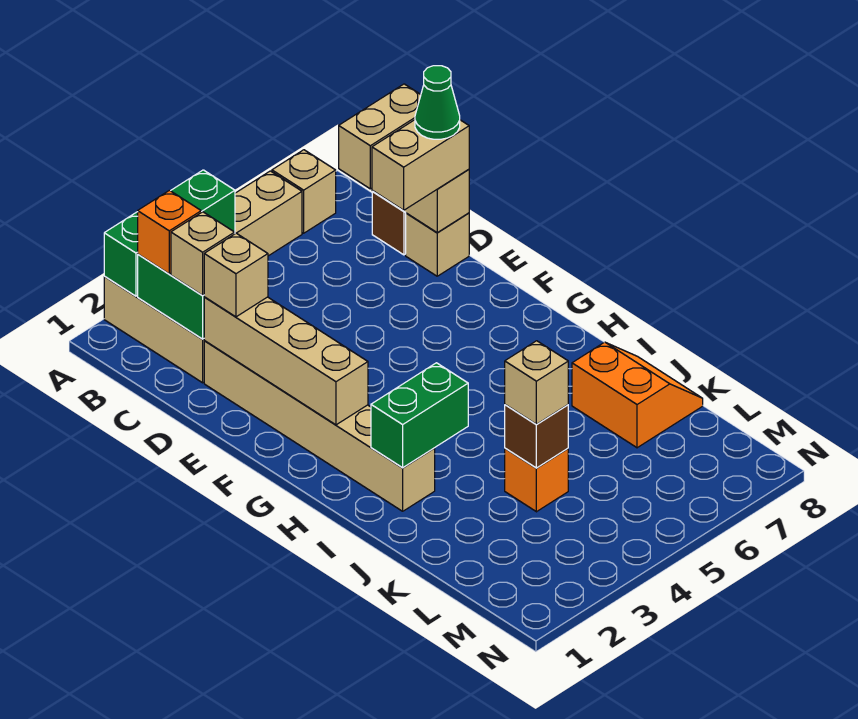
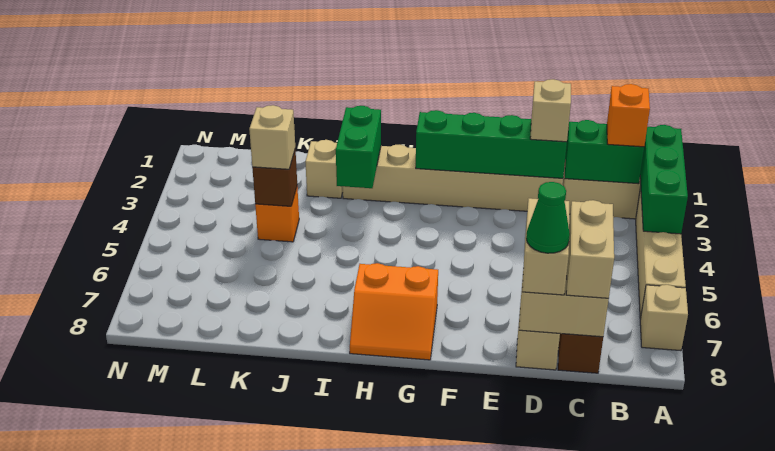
tan brick C2 level 3 -> tan brick J2 level 1
tan brick D2:G2 level 2 -> green brick D2:G2 level 2
orange slope J7:K8 level 1 top 7 -> orange slope G7:H8 level 1 top 7

